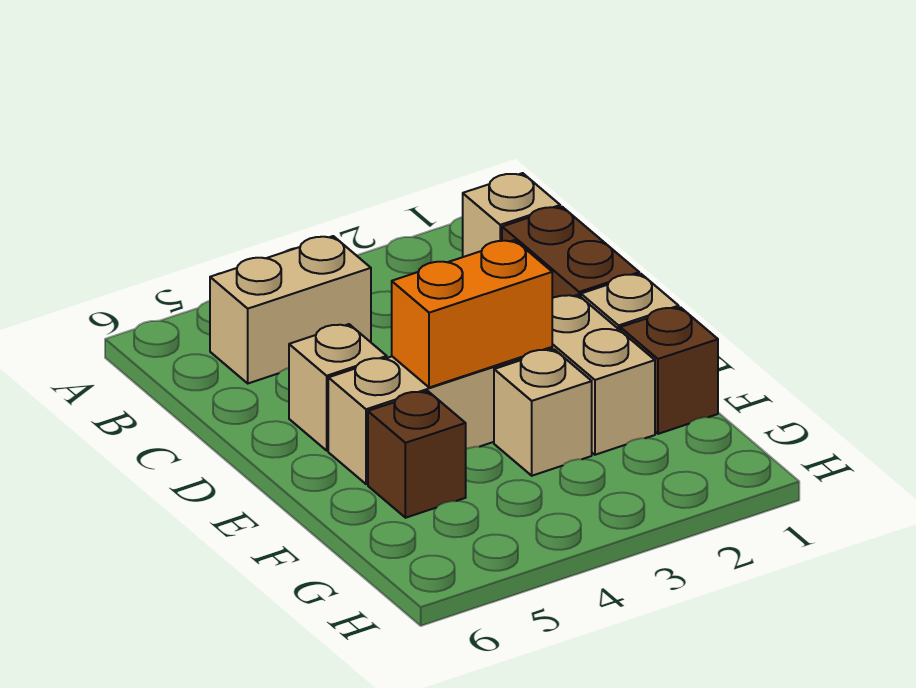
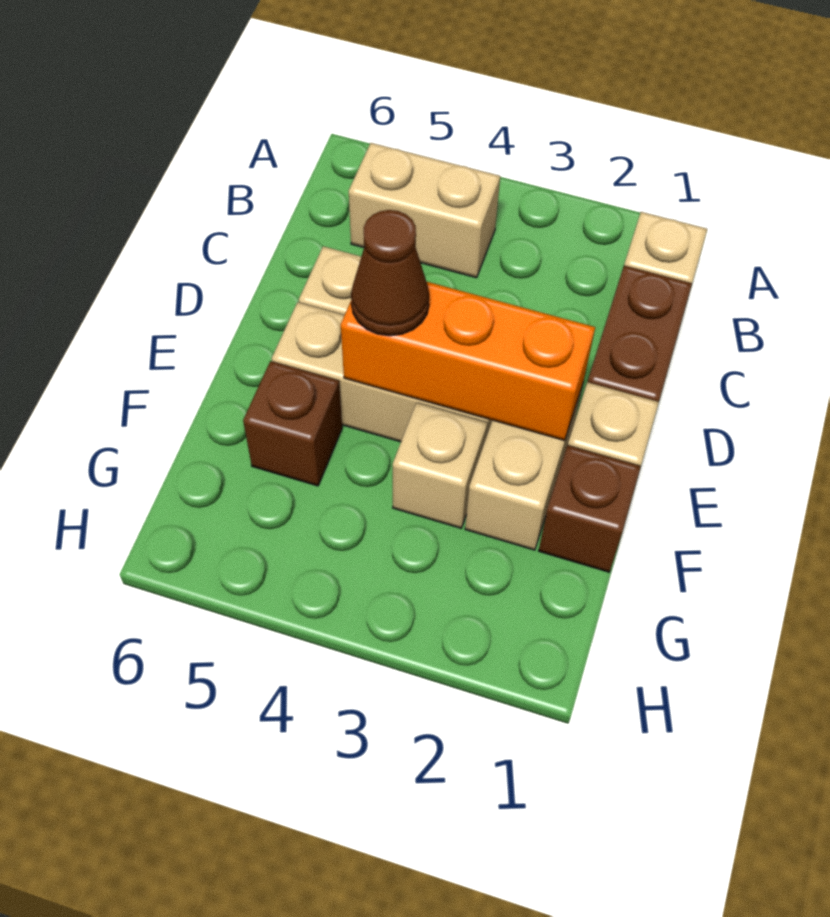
orange brick E3:E4 level 2 -> orange brick E2:E4 level 2
none -> brown cone E4 level 3

